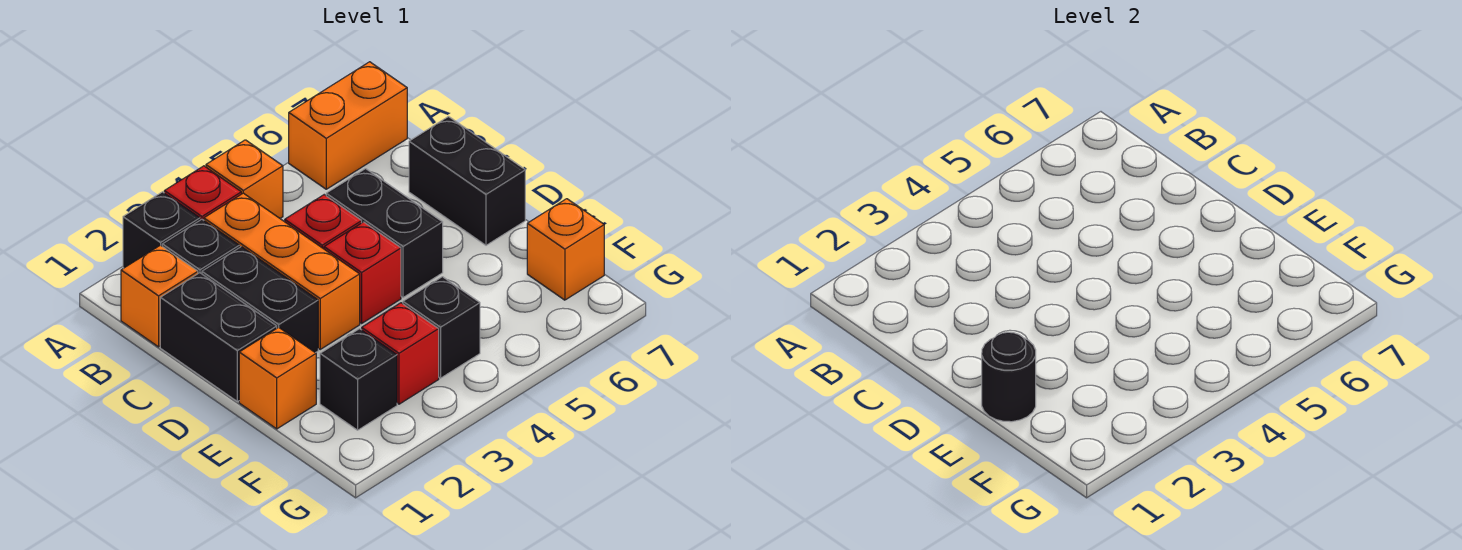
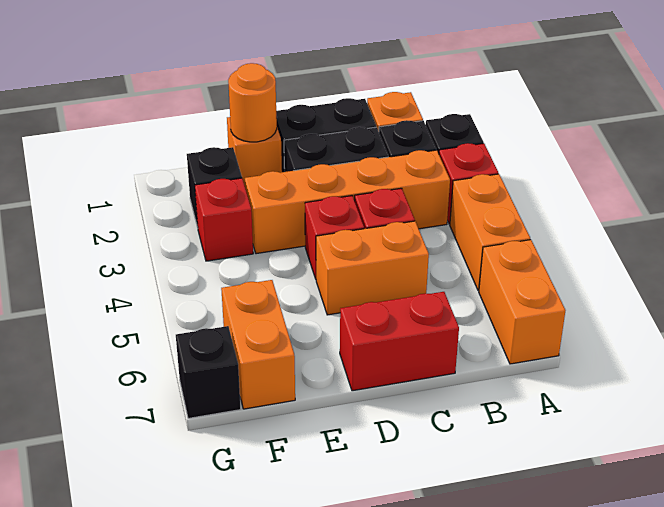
orange brick A4 level 1 -> orange brick A4:A5 level 1
orange brick B3:D3 level 1 -> orange brick B3:E3 level 1
black brick C5:D5 level 1 -> orange brick C5:D5 level 1
black brick C7:D7 level 1 -> red brick C7:D7 level 1
black round brick E1 level 2 -> orange round brick E1 level 2
black brick F4 level 1 -> black brick G7 level 1
orange brick F7 level 1 -> orange brick F6:F7 level 1

